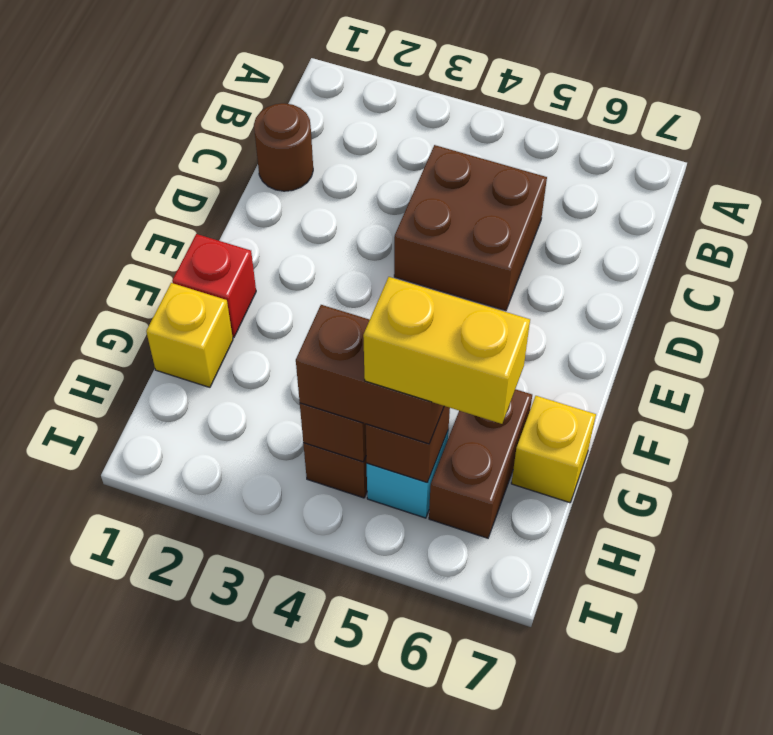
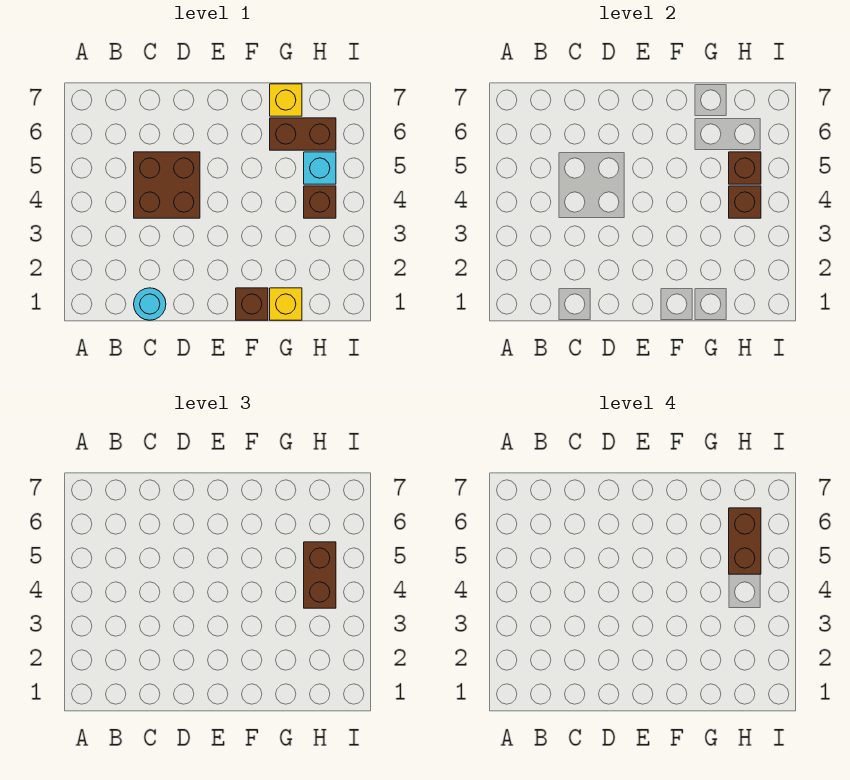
brown round brick C1 level 1 -> cyan round brick C1 level 1
red brick F1 level 1 -> brown brick F1 level 1
yellow brick H5:H6 level 4 -> brown brick H5:H6 level 4

